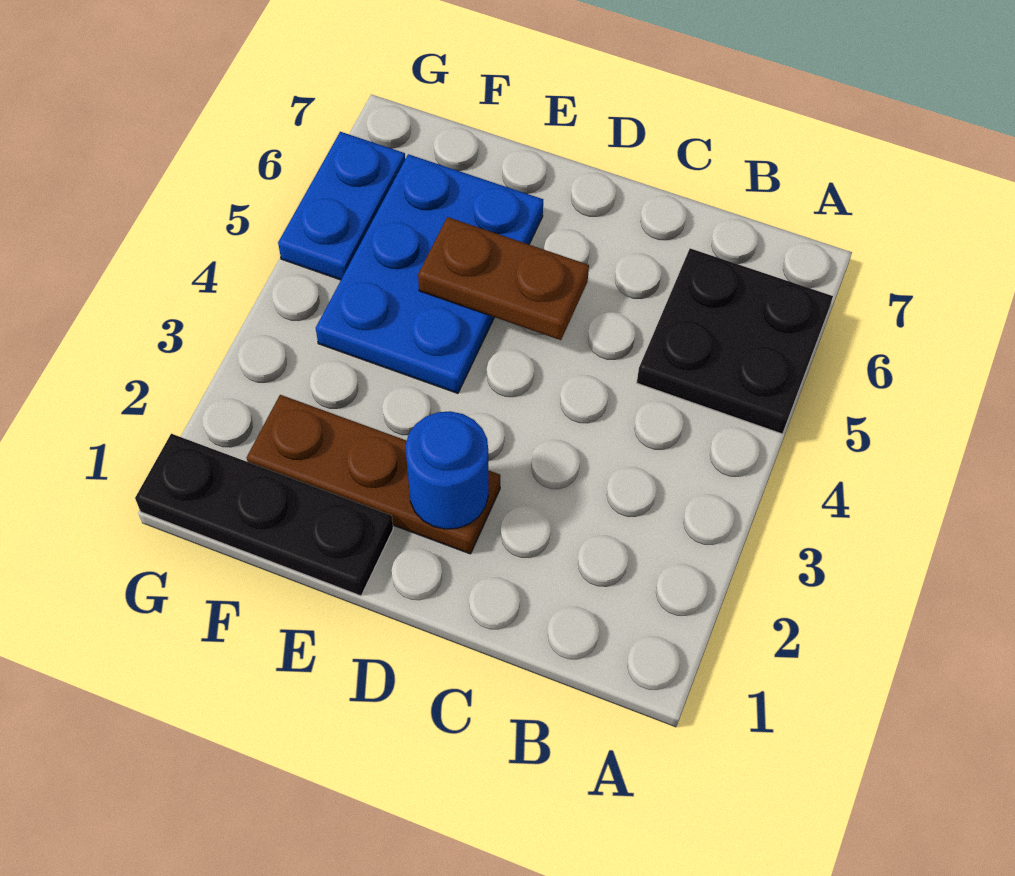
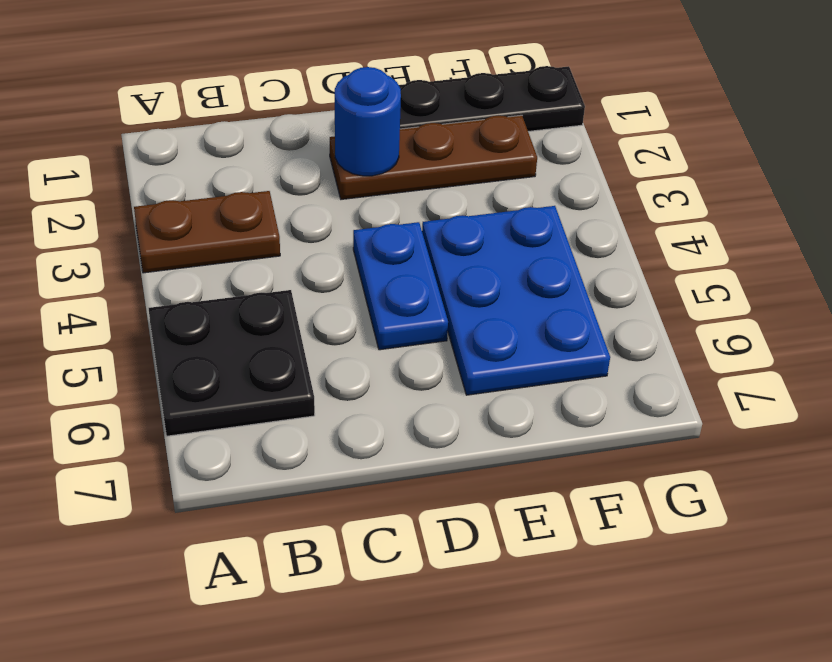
brown plate D5:E5 level 2 -> brown plate A3:B3 level 1
blue plate G5:G6 level 1 -> blue plate D4:D5 level 1

